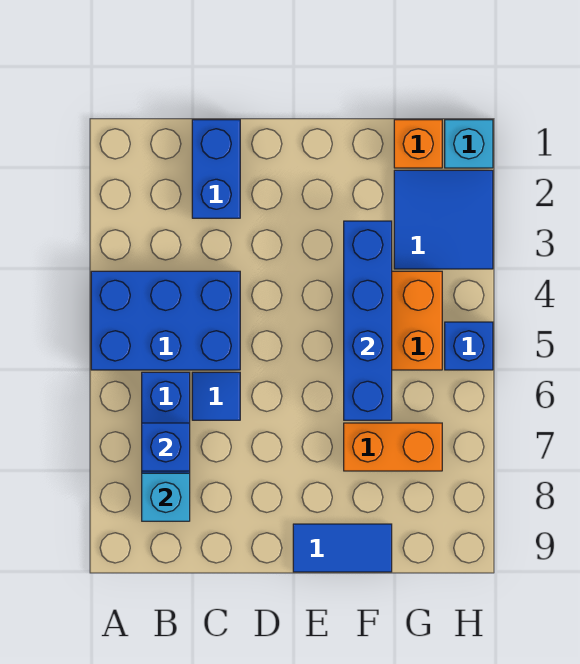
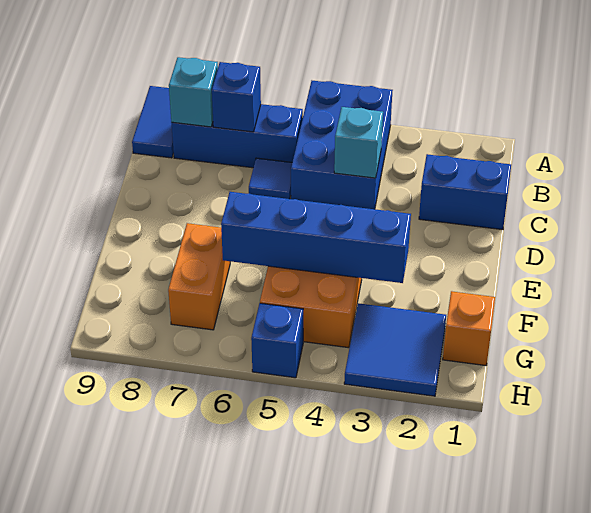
blue tile E9:F9 level 1 -> blue tile A9:B9 level 1
cyan brick H1 level 1 -> cyan brick C4 level 2

